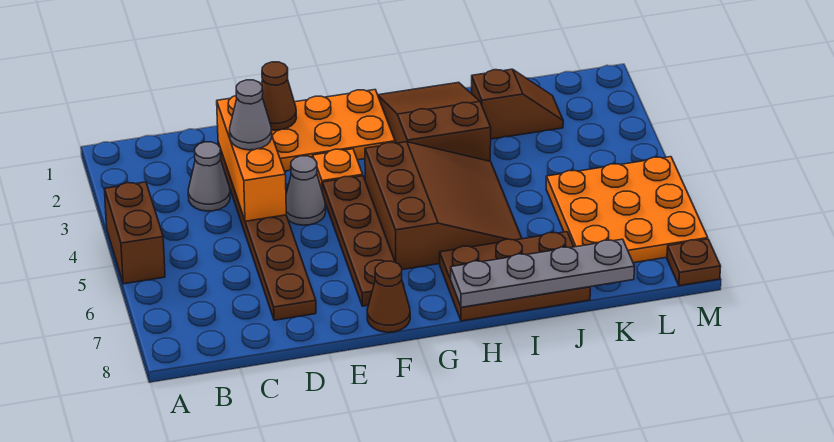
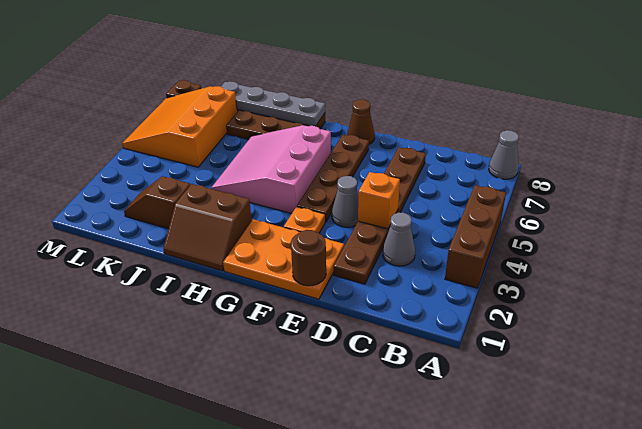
brown brick A4:A5 level 1 -> brown brick A3:A5 level 1
orange brick D2:D4 level 2 -> orange brick D4 level 2
grey cone D3 level 3 -> grey cone A8 level 1
brown cone E1 level 2 -> brown round brick E1 level 2
brown slope G4:I6 level 1 top G -> pink slope G4:I6 level 1 top G
brown slope H1:I3 level 1 top 3 -> brown slope H1:I2 level 1 top 2
orange plate K5:M7 level 1 -> orange slope K5:M7 level 1 top K

